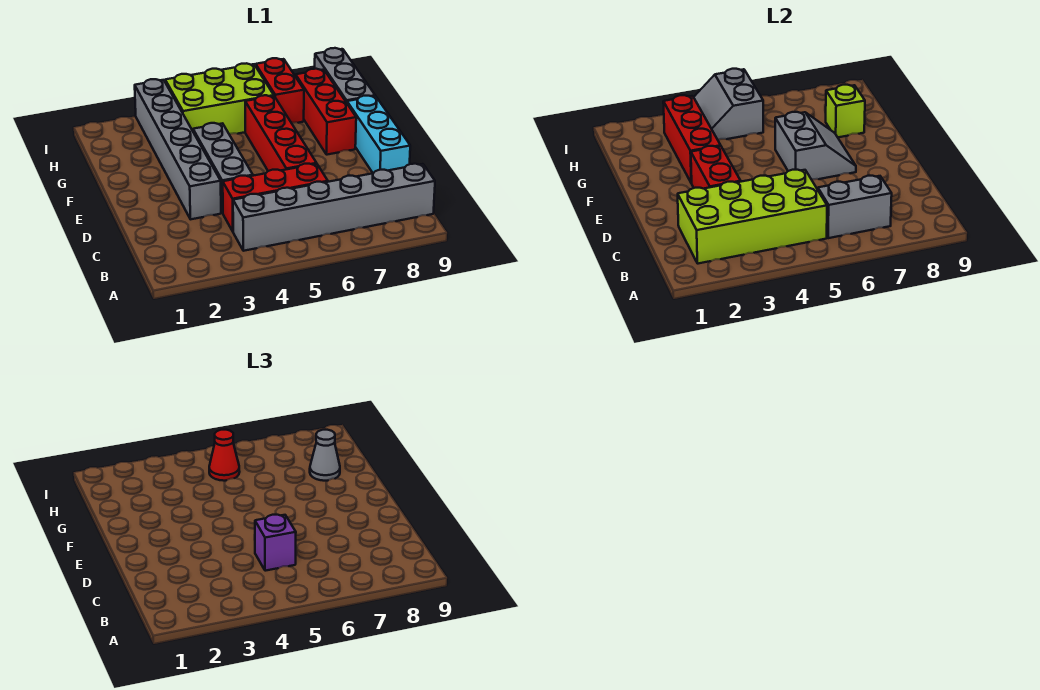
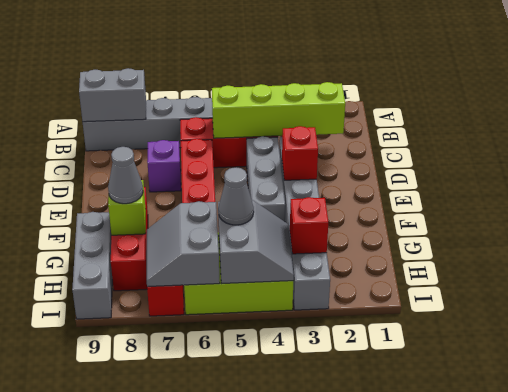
lime brick B2:C5 level 2 -> lime brick C2:C5 level 2
grey brick B6:B7 level 2 -> grey brick B8:B9 level 2
purple brick C5 level 3 -> purple brick D7 level 1
red brick D3:E3 level 2 -> red brick E3 level 2
cyan brick D9:F9 level 1 -> none
grey slope E6:F7 level 2 top 6 -> grey slope H6:I7 level 2 top 6
red brick F3:H3 level 2 -> red brick H3 level 2
red cone H5 level 3 -> grey cone H5 level 3

